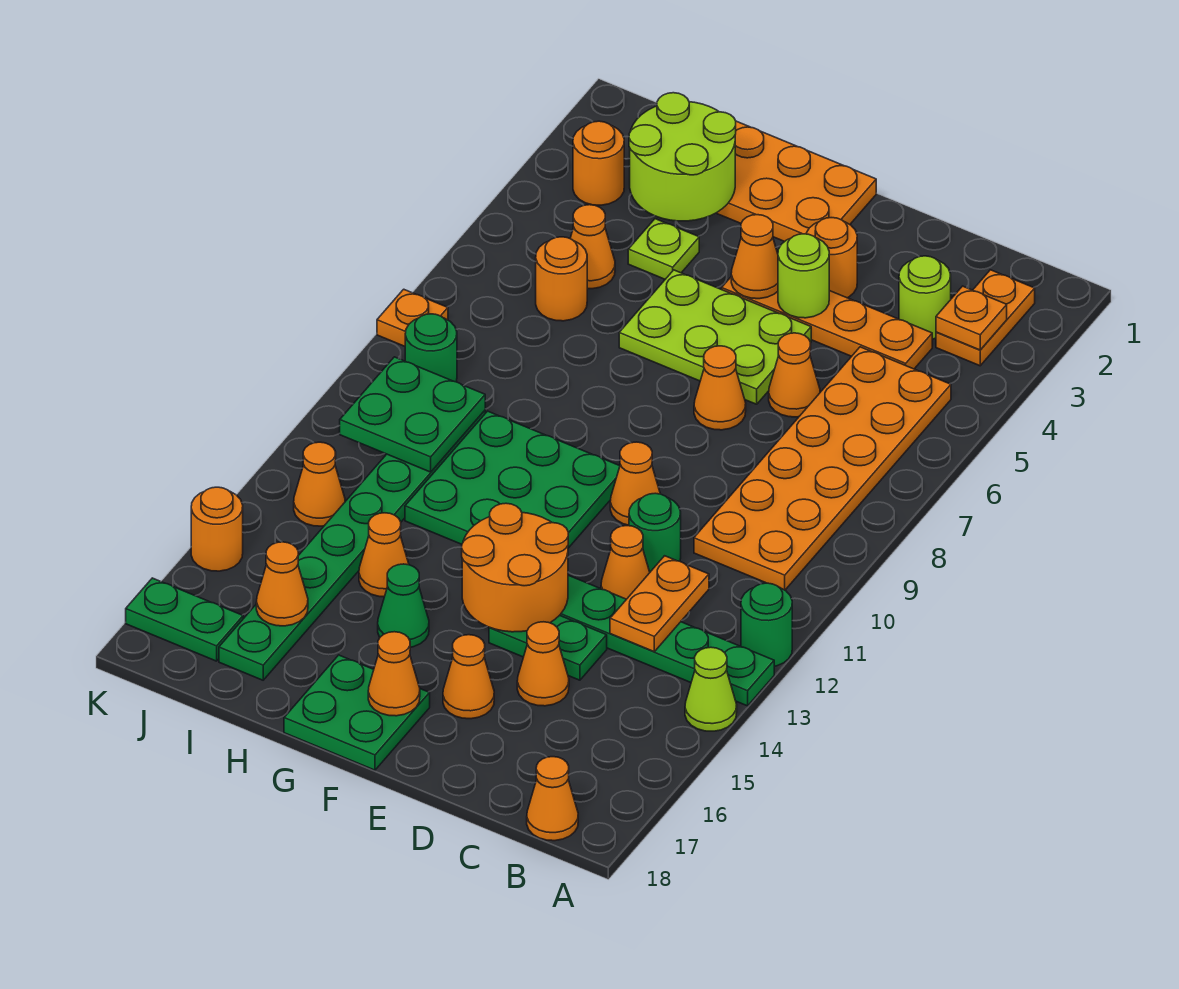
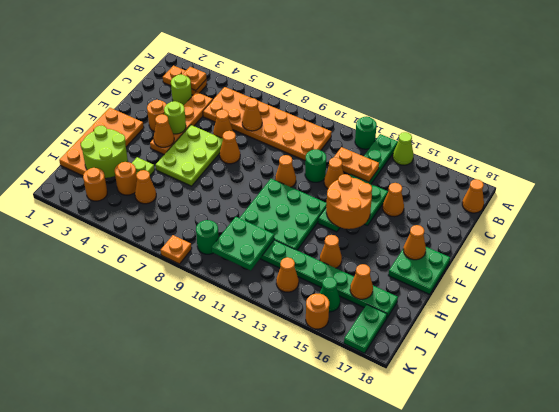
orange cone E16 level 1 -> orange cone C7 level 2
green cone G15 level 1 -> green cone J15 level 1
orange round brick I6 level 1 -> orange round brick I4 level 1

